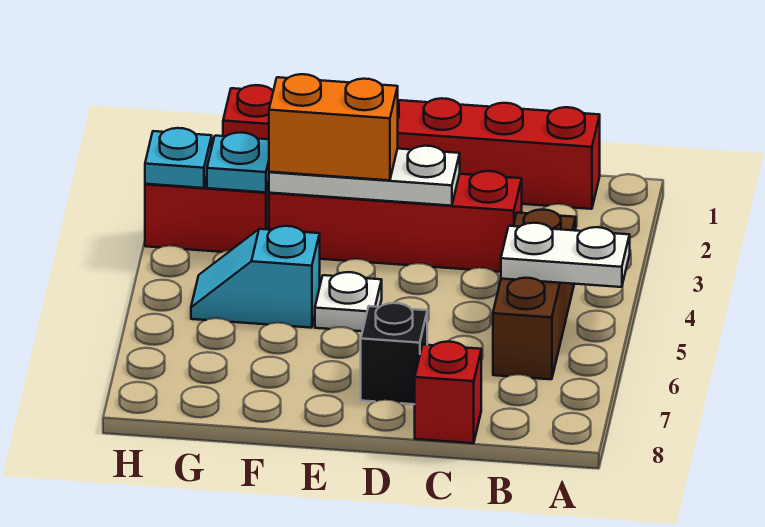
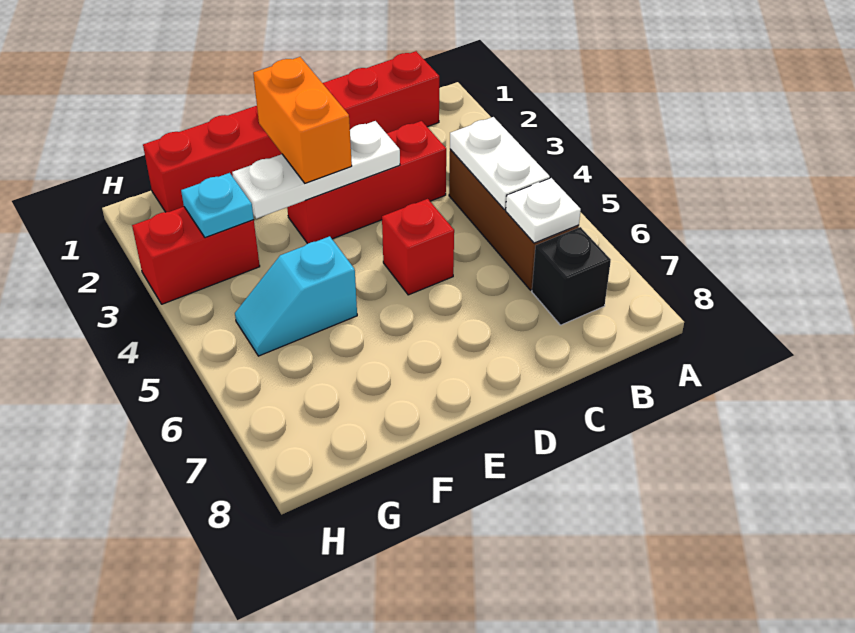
white plate A5:B5 level 2 -> white plate B4:B5 level 2
red brick C3:F3 level 1 -> red brick C3:E3 level 1
red brick C8 level 1 -> red brick D5 level 1
black brick D7 level 1 -> black brick B7 level 1
orange brick E3:F3 level 3 -> orange brick E2:E3 level 3
white plate E5 level 1 -> white plate B6 level 2
cyan plate H3 level 2 -> none

